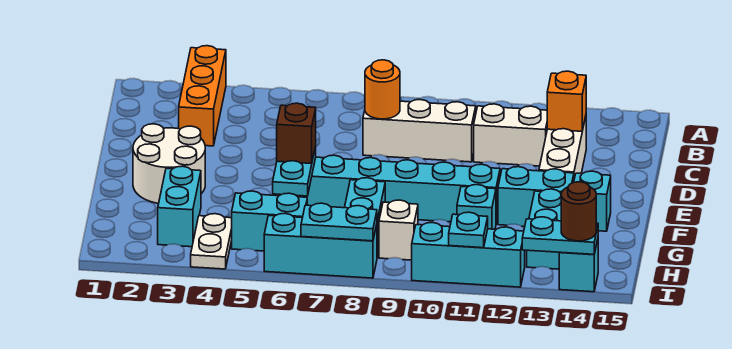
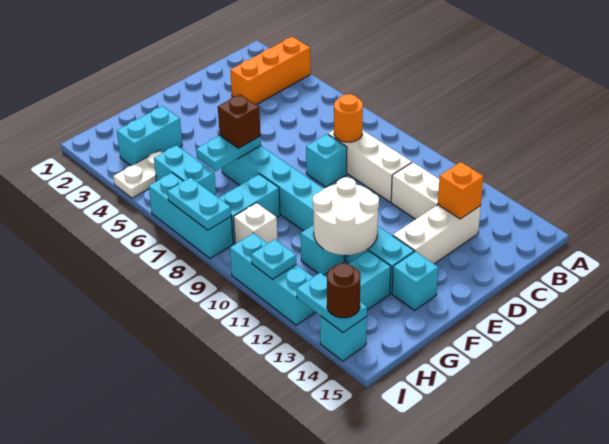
none -> cyan brick D8 level 1
white round brick E2:F3 level 1 -> white round brick F11:G12 level 2

